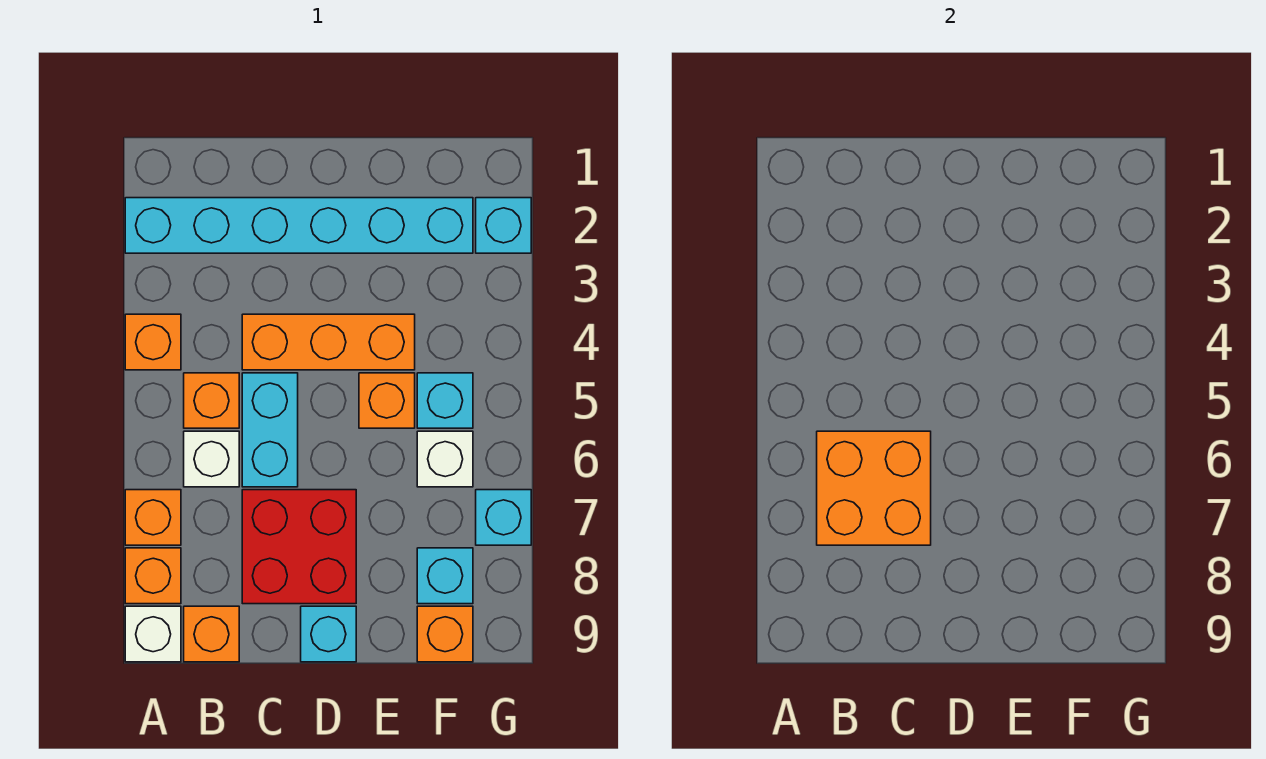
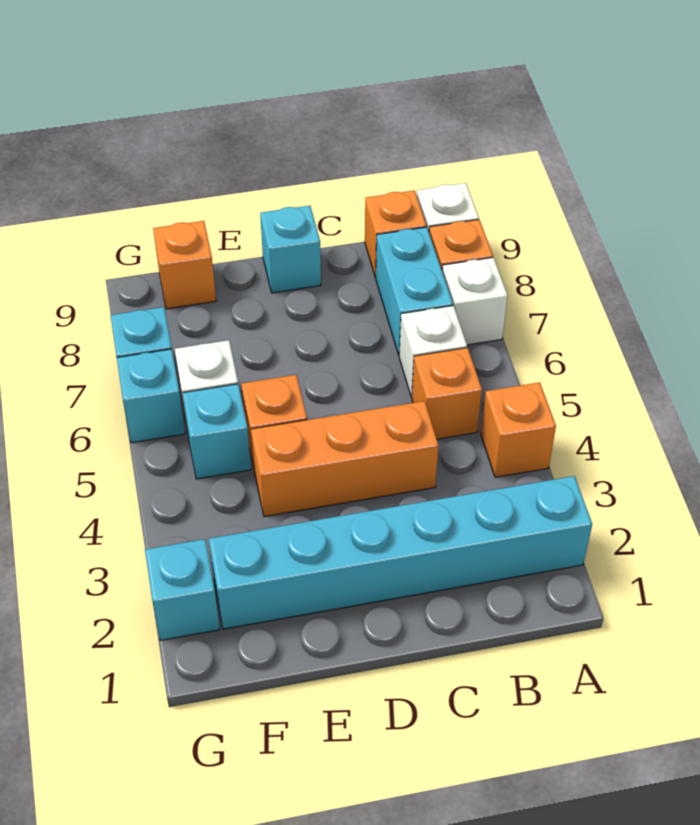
orange brick A7 level 1 -> white brick A7 level 1
orange brick B6:C7 level 2 -> none
cyan brick C5:C6 level 1 -> cyan brick B7:B8 level 1
red brick C7:D8 level 1 -> none
cyan brick F8 level 1 -> cyan brick G6 level 1

